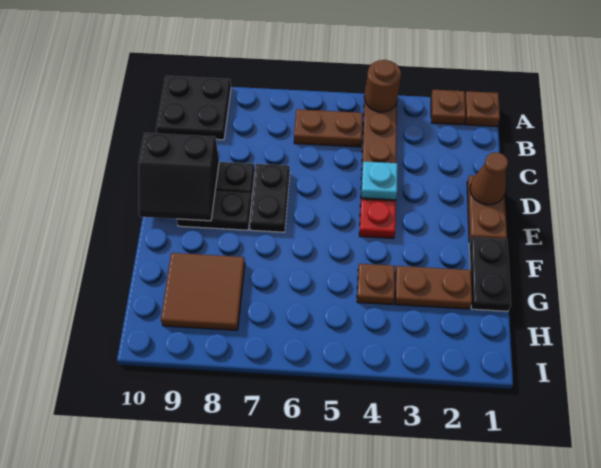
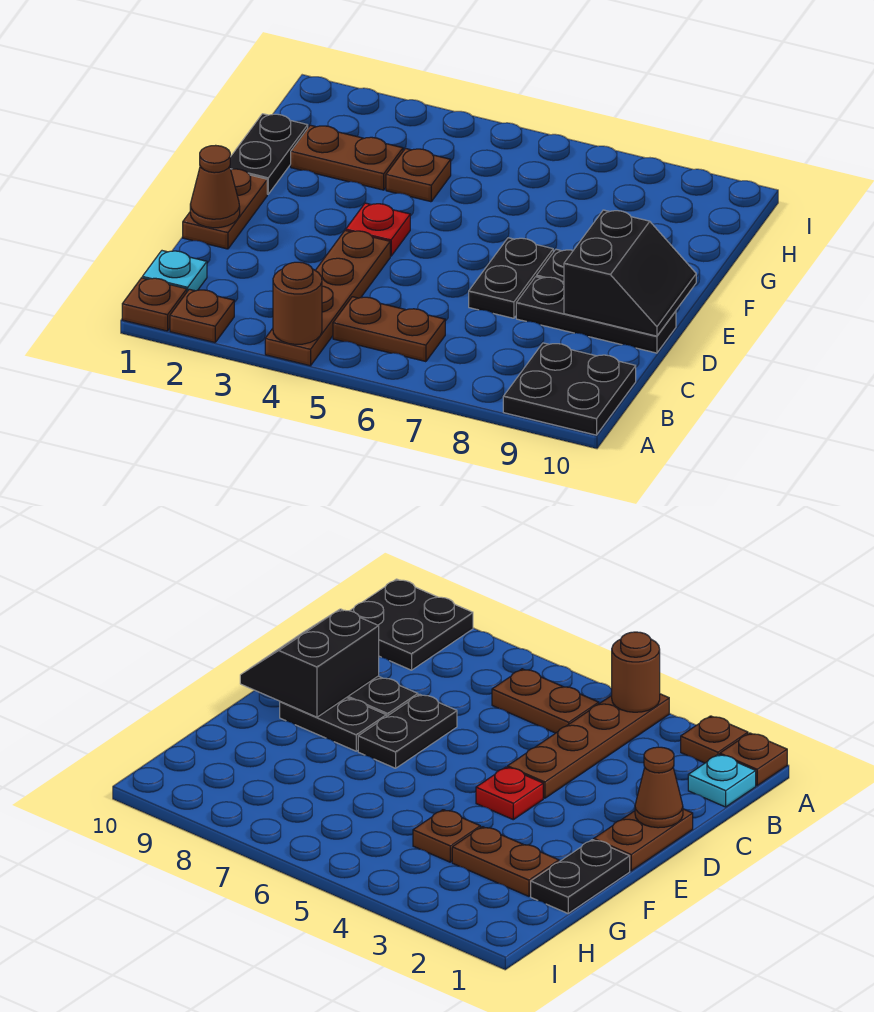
cyan plate D4 level 2 -> cyan plate B1 level 1
black slope D9:E10 level 2 top D -> black slope D9:E10 level 2 top 9
brown tile G8:H9 level 1 -> none

